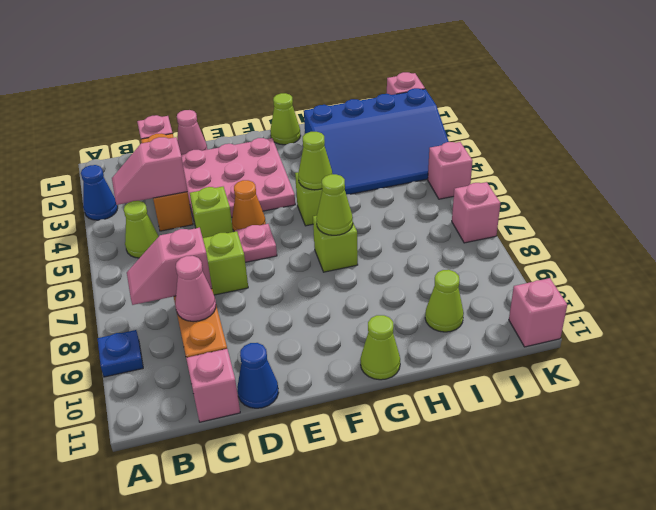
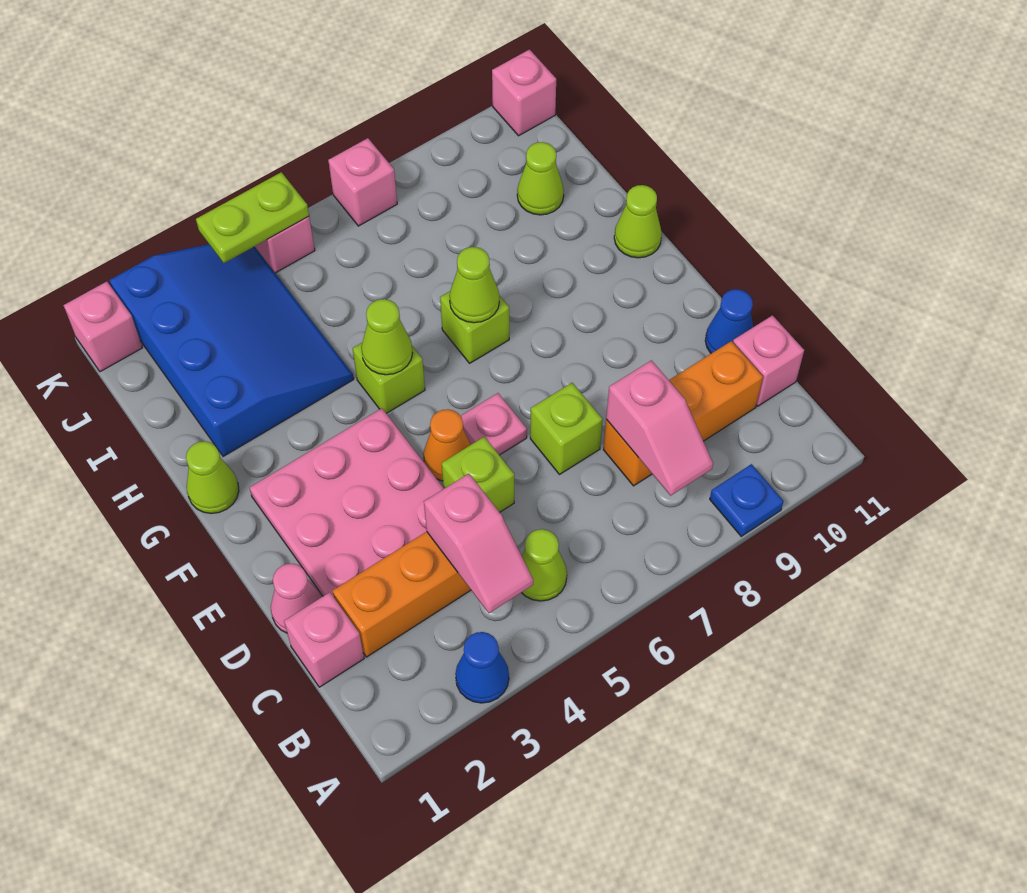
pink cone C9 level 2 -> none
none -> lime plate K4:K5 level 2

